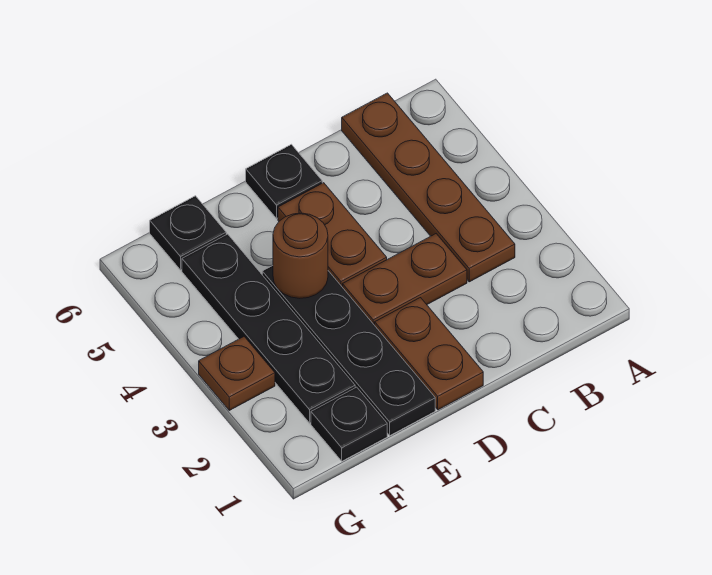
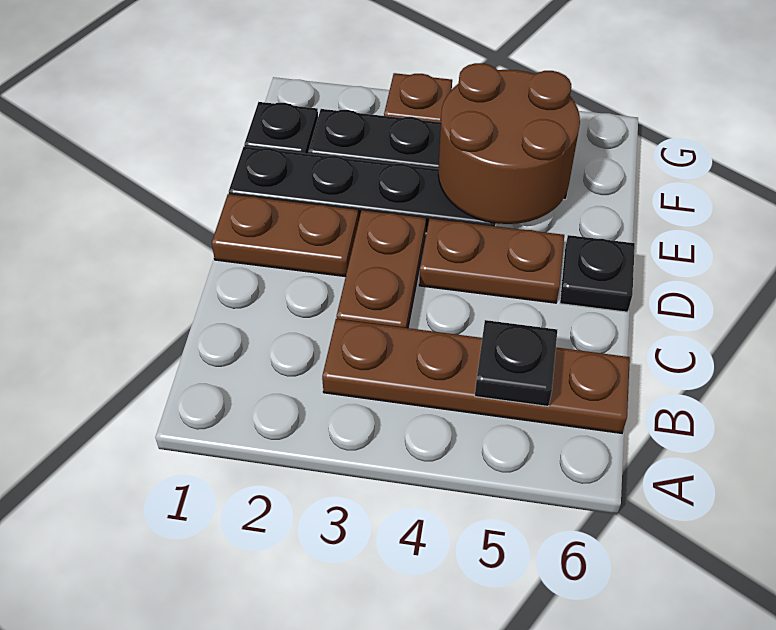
brown round brick E4 level 2 -> brown round brick E4:F5 level 2
black plate F6 level 1 -> black plate B5 level 2

